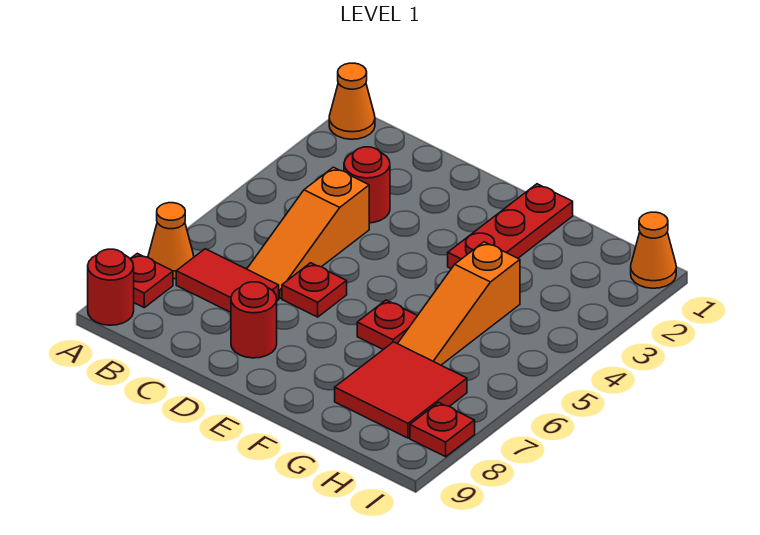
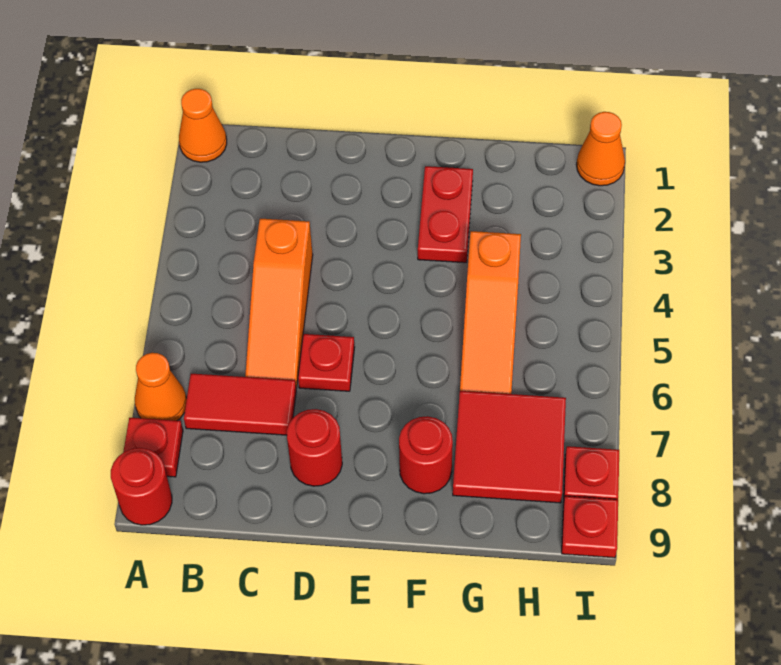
red round brick C3 level 1 -> red round brick F8 level 1
red plate F1:F3 level 1 -> red plate F2:F3 level 1
red plate F6 level 1 -> red plate I9 level 1

